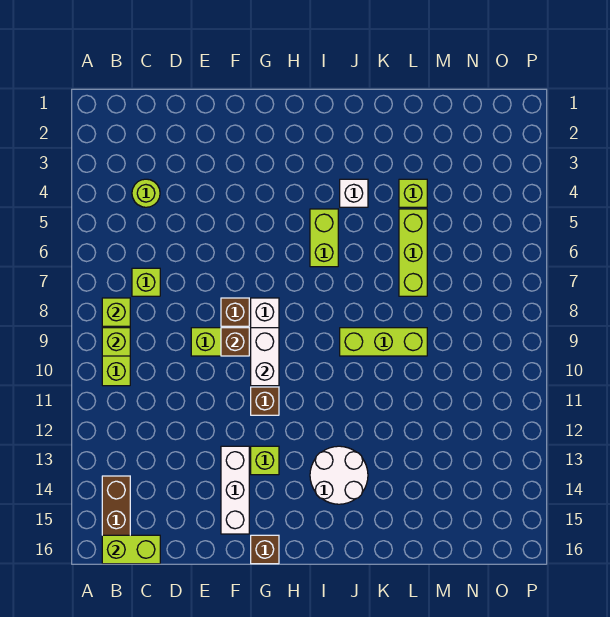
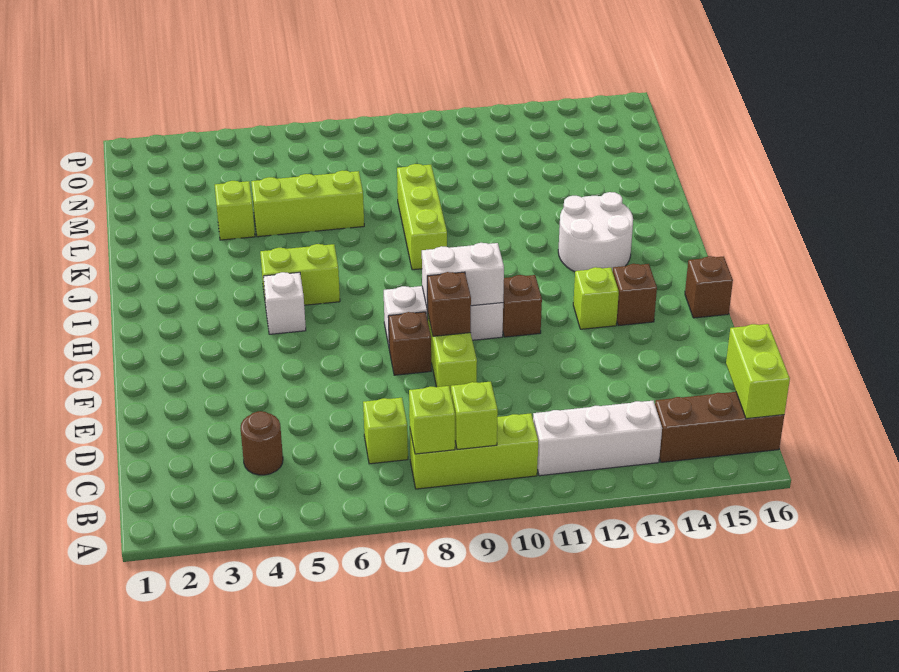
lime round brick C4 level 1 -> brown round brick C4 level 1
white brick F13:F15 level 1 -> white brick B11:B13 level 1
none -> brown brick G14 level 1
white brick J4 level 1 -> white brick H5 level 1

